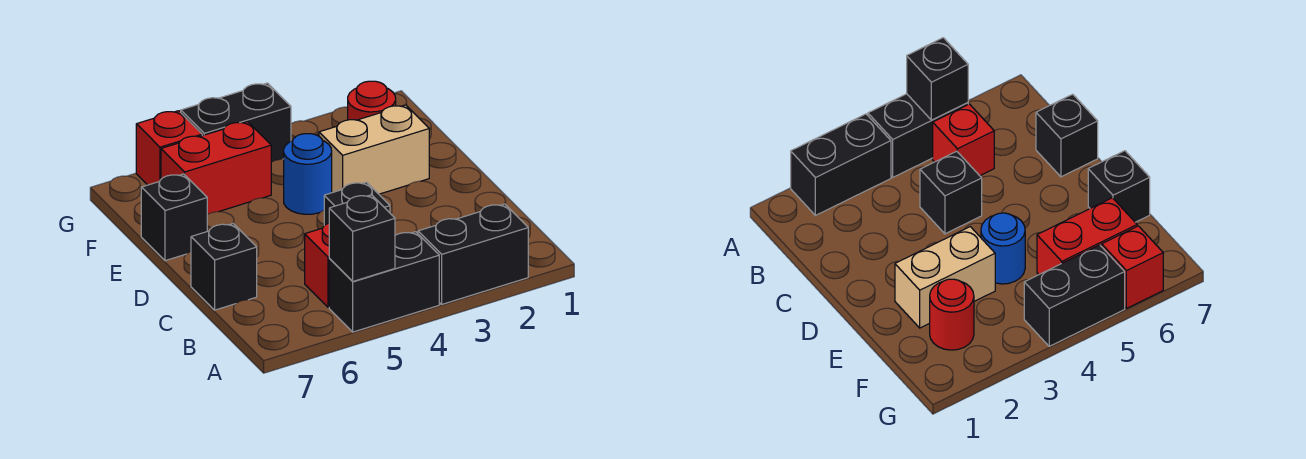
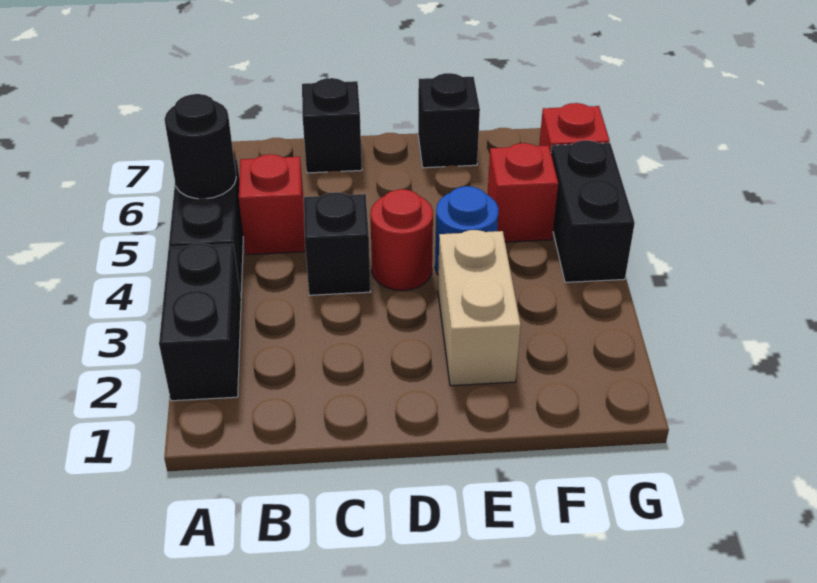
black brick A5 level 2 -> black round brick A5 level 2
red round brick F2 level 1 -> red round brick D4 level 1
red brick F5:F6 level 1 -> red brick F5 level 1

